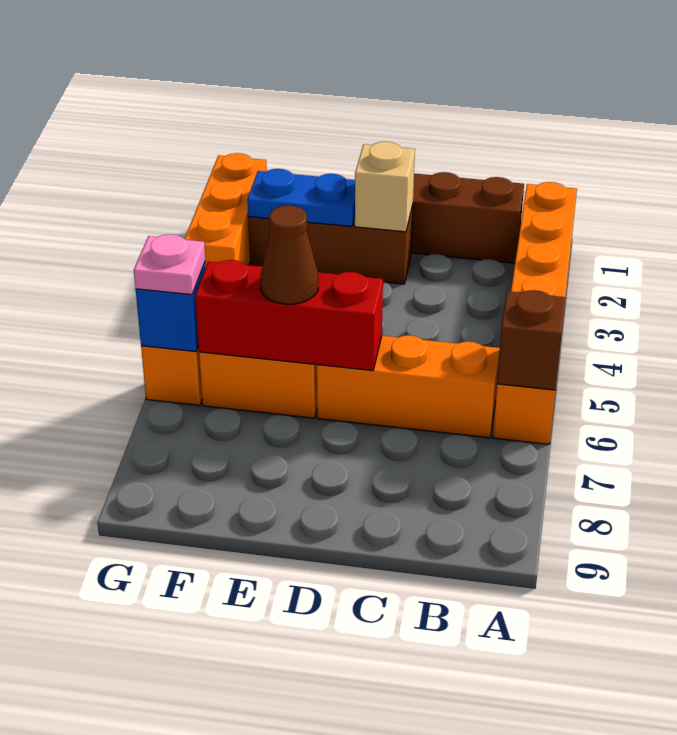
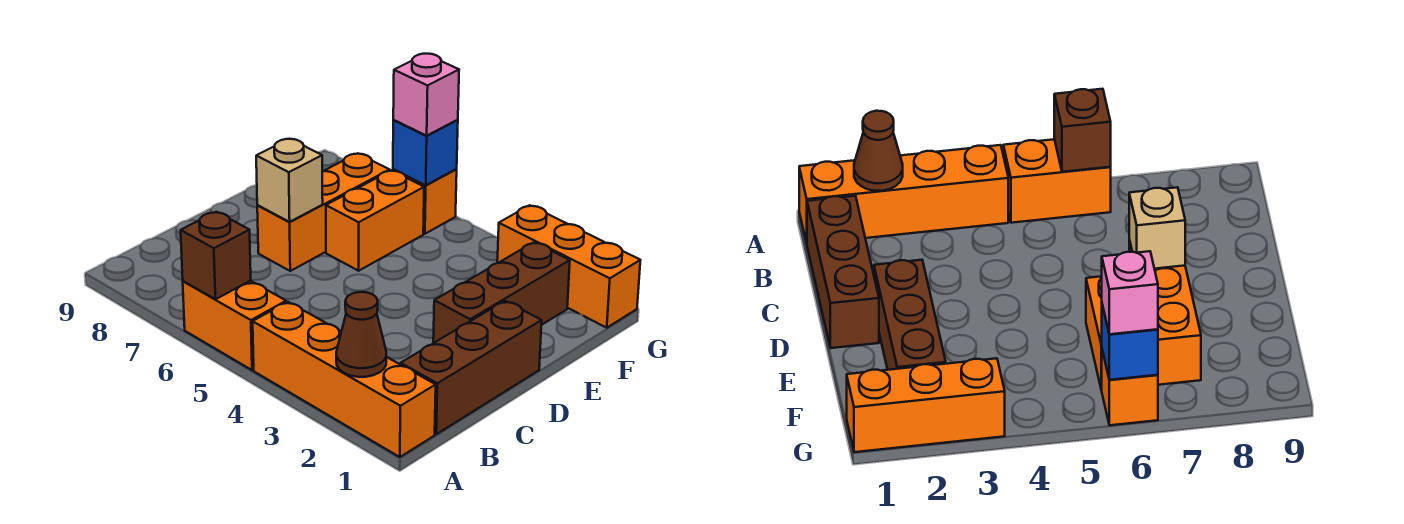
orange brick B6:D6 level 1 -> orange brick D7:F7 level 1
tan brick D2 level 2 -> tan brick D7 level 2
red brick D6:F6 level 2 -> none
blue plate E2:F2 level 2 -> none
brown cone E6 level 3 -> brown cone A2 level 2
pink plate G6 level 3 -> pink brick G6 level 3

